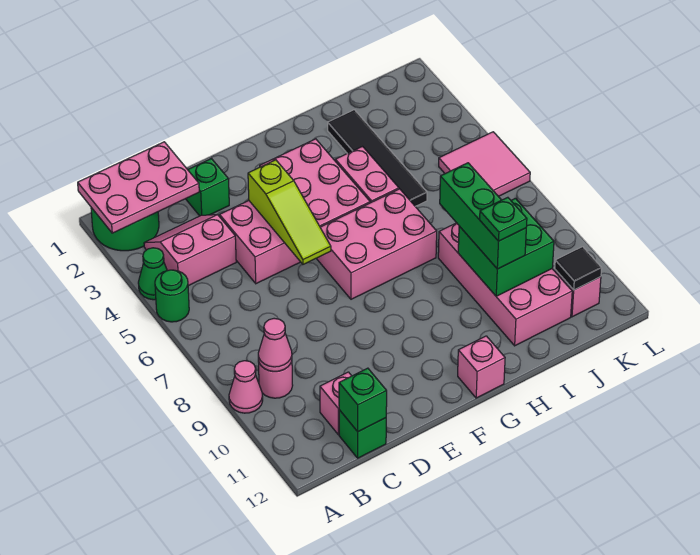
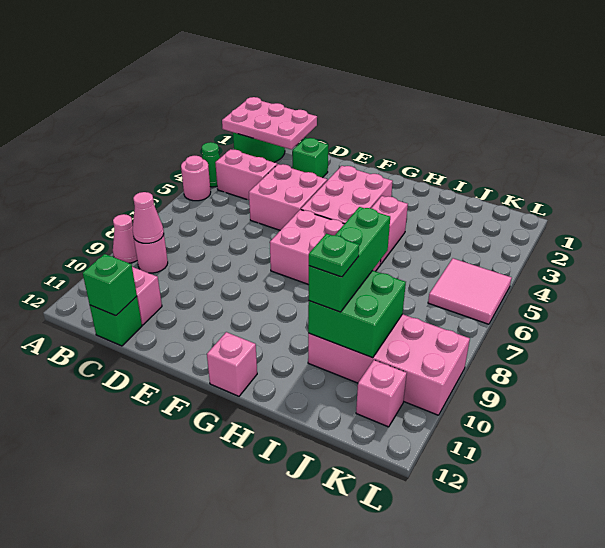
green round brick A5 level 1 -> pink round brick A5 level 1
lime slope E4:E6 level 2 top 4 -> none
black tile I2:I5 level 1 -> none
pink brick I8:J11 level 1 -> pink brick I9:L10 level 1
black tile K11 level 2 -> none

